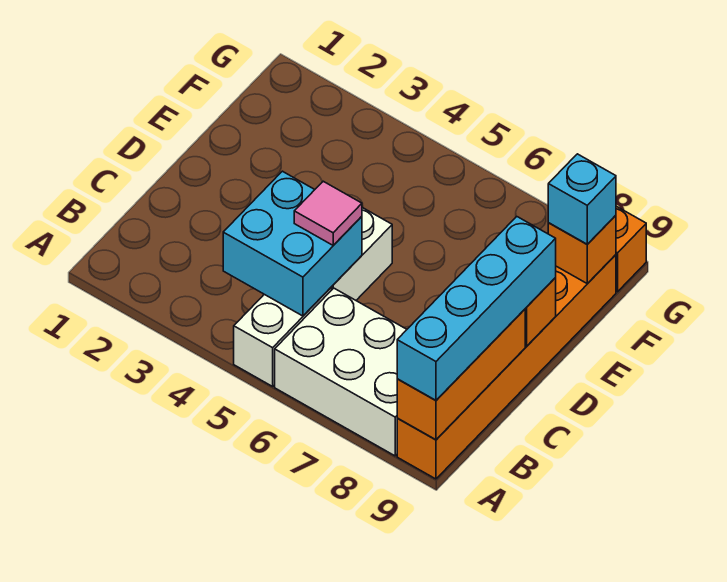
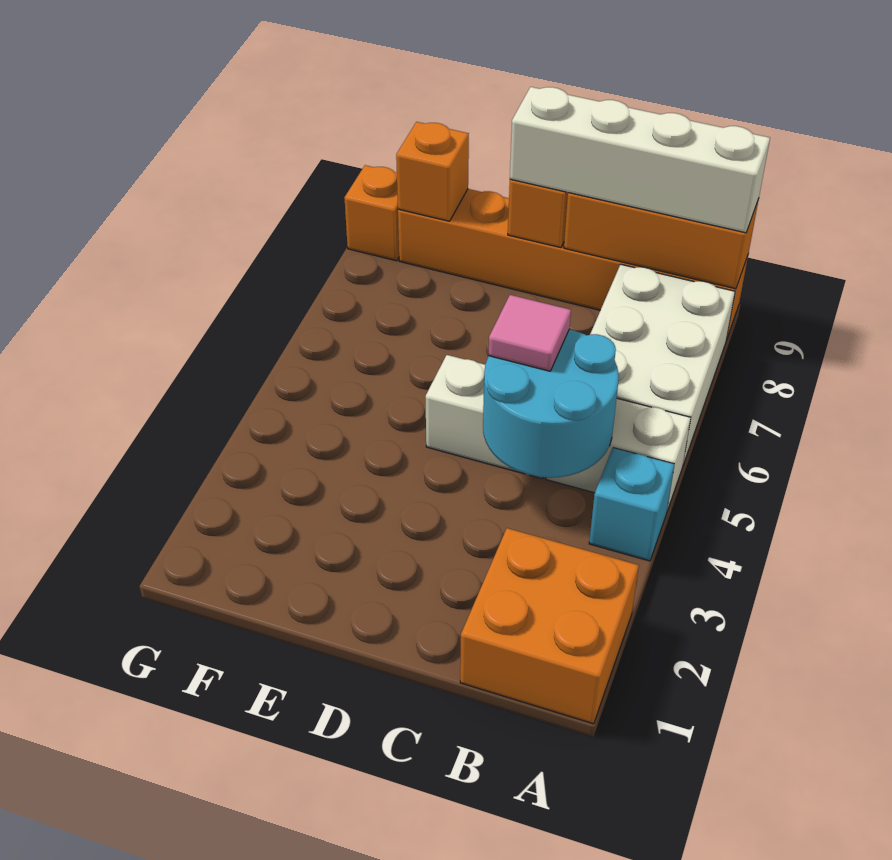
none -> orange brick A1:B2 level 1
cyan brick A9:D9 level 3 -> white brick A9:D9 level 3
cyan brick B4:C5 level 2 -> cyan round brick B4:C5 level 2
cyan brick F9 level 3 -> cyan brick A4 level 1

